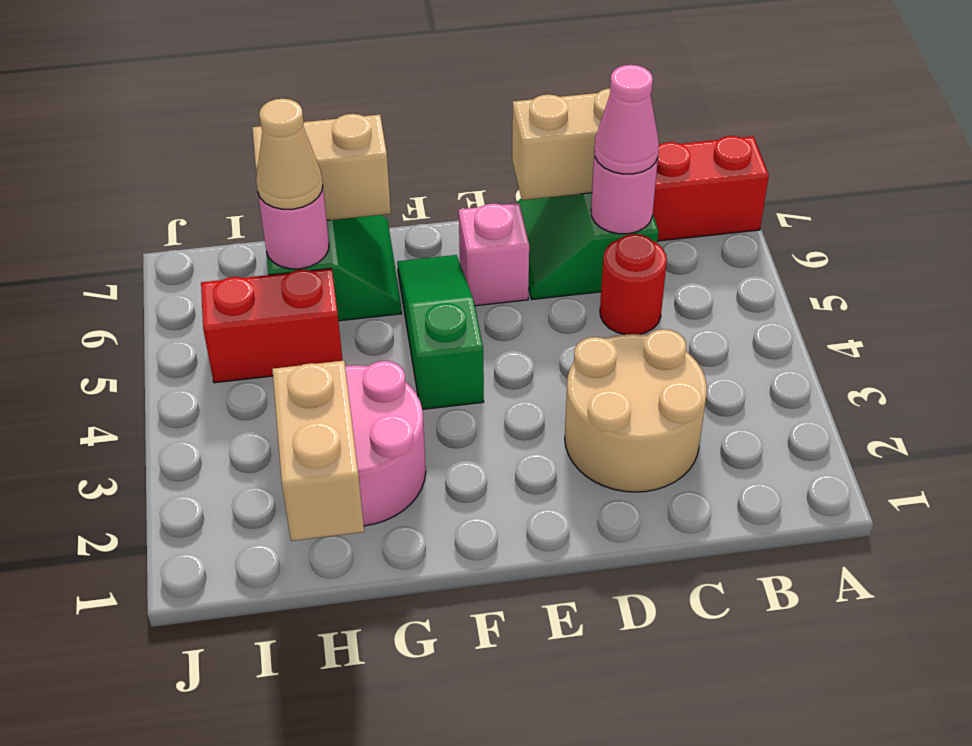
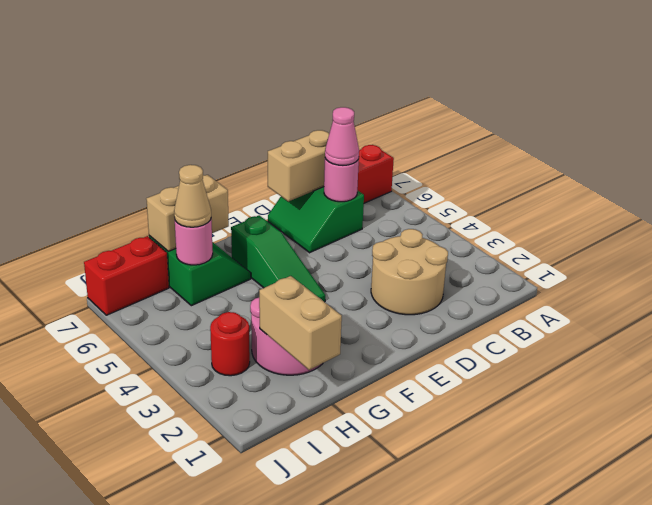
red round brick C5 level 1 -> red round brick I3 level 1
pink brick E6 level 1 -> none
green slope F4:F6 level 1 top 4 -> green slope F4:F6 level 1 top 6
red brick H5:I5 level 1 -> red brick I7:J7 level 1

